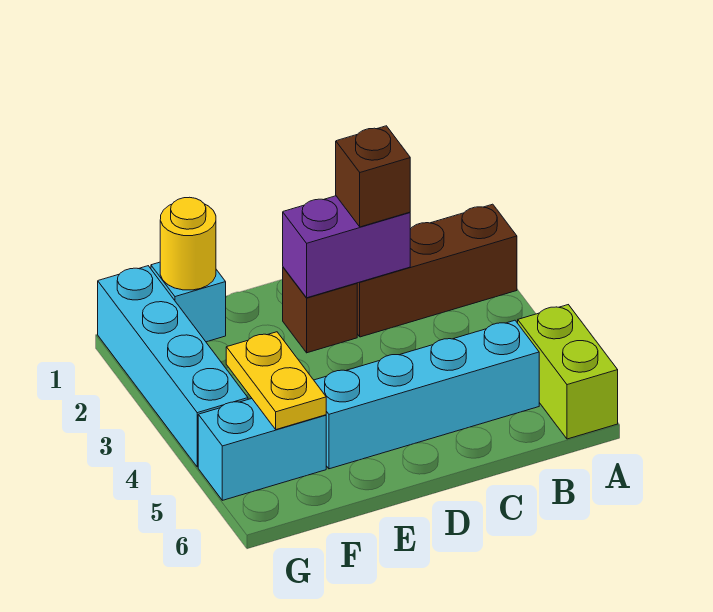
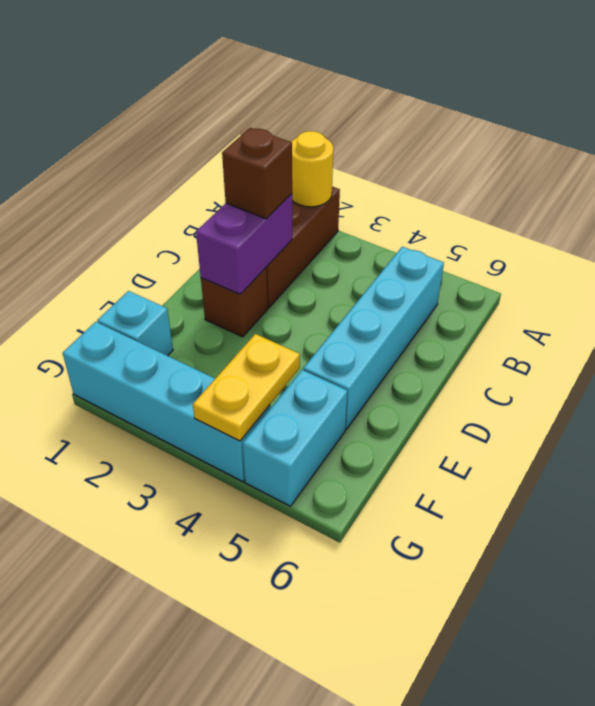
lime brick A5:A6 level 1 -> none
yellow round brick F1 level 2 -> yellow round brick A2 level 2
yellow plate F4:F5 level 2 -> yellow plate F4:G4 level 2

